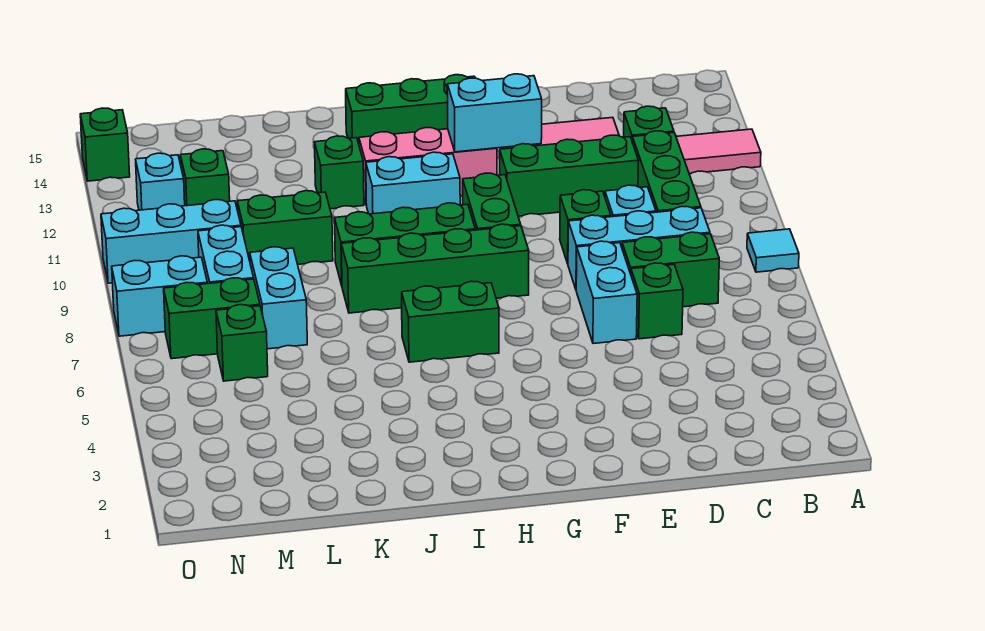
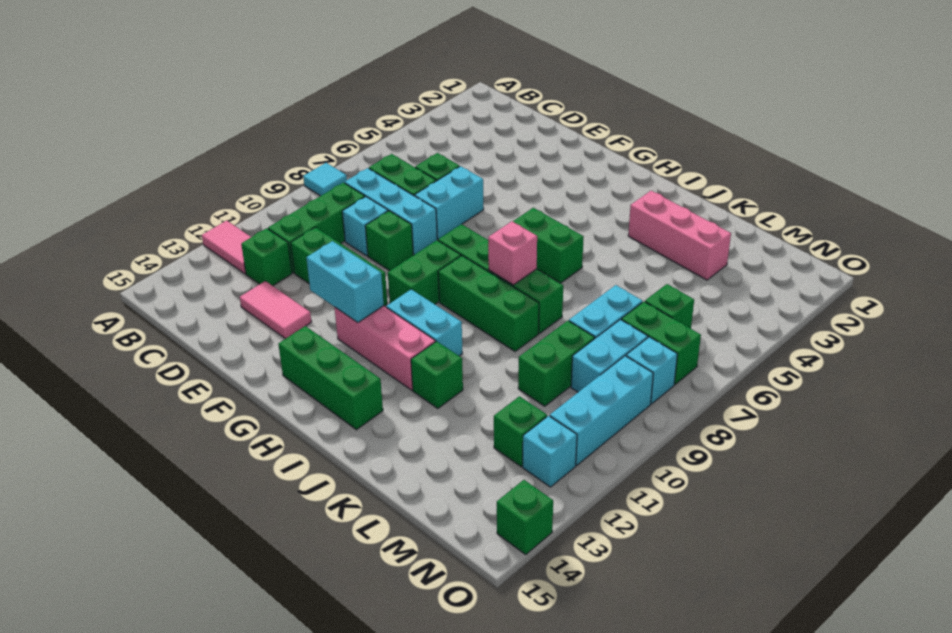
none -> pink brick I8 level 2
none -> pink brick J3:L3 level 1
green brick K10:L10 level 1 -> green brick L9:L10 level 1
cyan brick M10:O10 level 1 -> cyan brick N9:N11 level 1
cyan brick N8:O8 level 1 -> cyan brick N8 level 1

